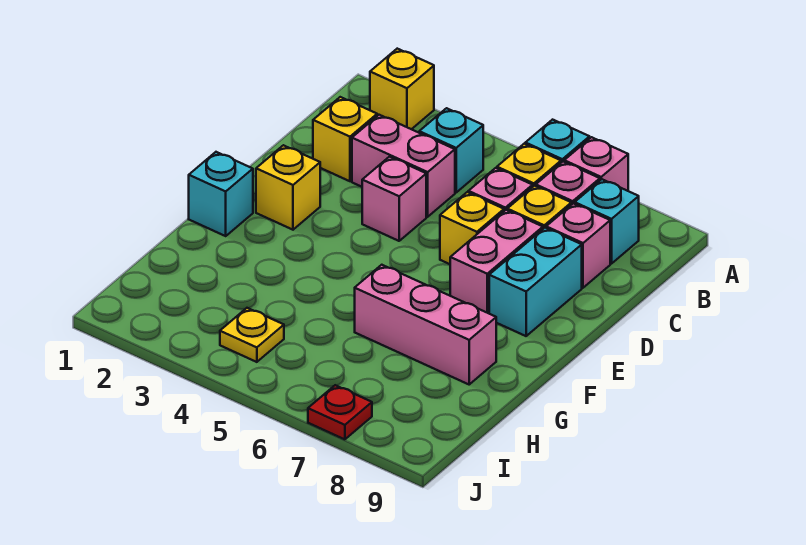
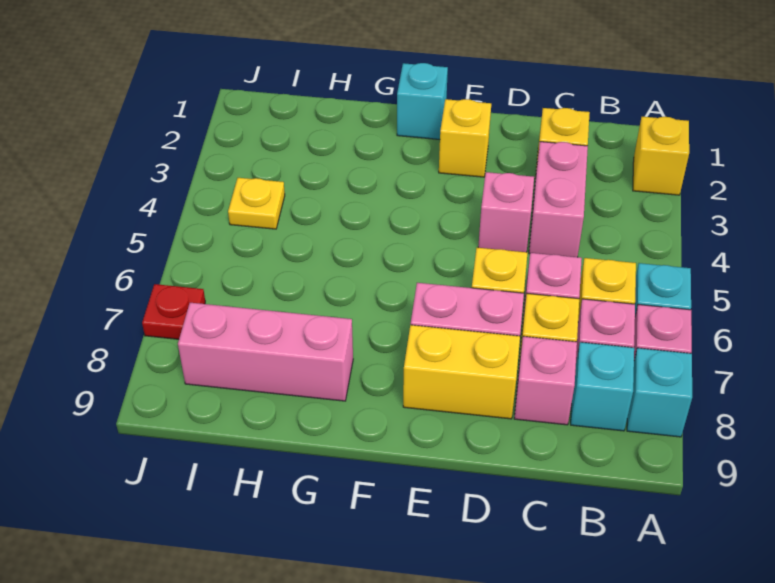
cyan brick B4 level 1 -> cyan brick A8 level 1
cyan brick D8:E8 level 1 -> yellow brick D8:E8 level 1
pink brick G6:G8 level 1 -> pink brick G8:I8 level 1

